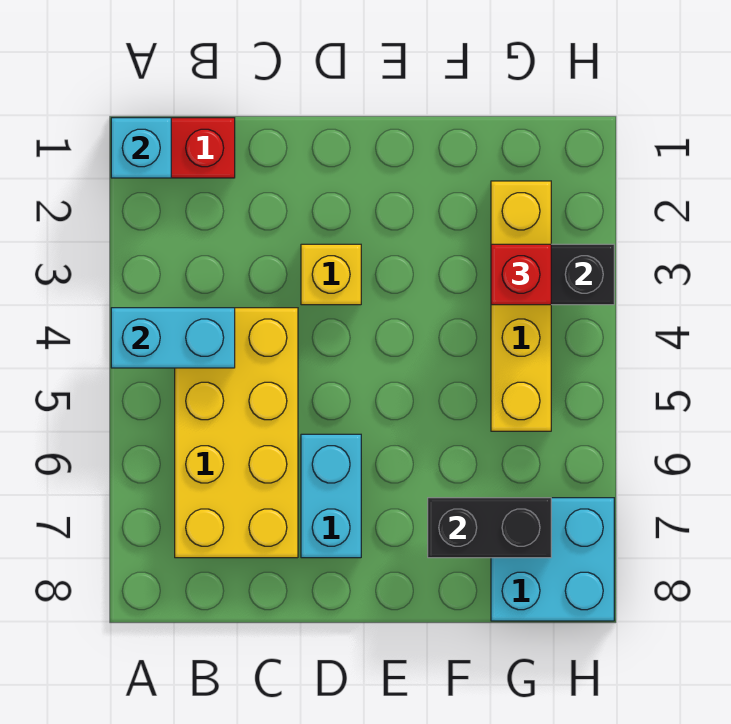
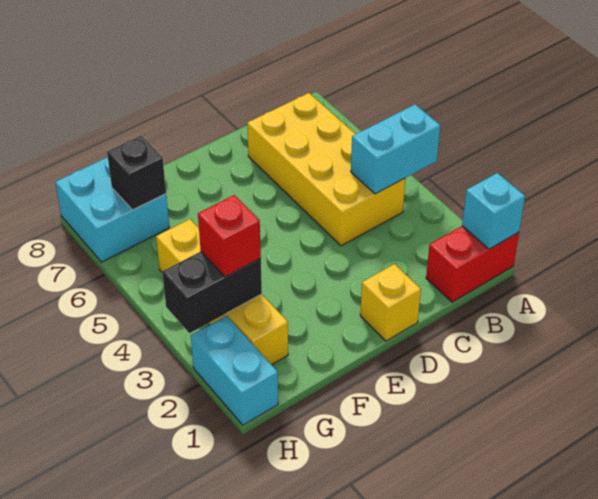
yellow brick D3 level 1 -> yellow brick D1 level 1
cyan brick D6:D7 level 1 -> cyan brick H1:H2 level 1
black brick F7:G7 level 2 -> black brick G7 level 2

